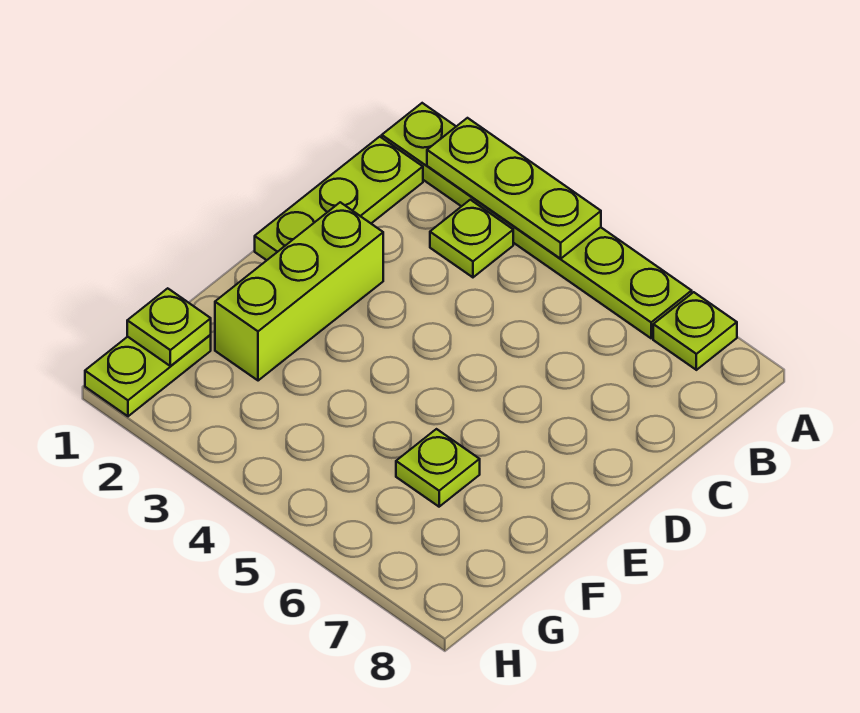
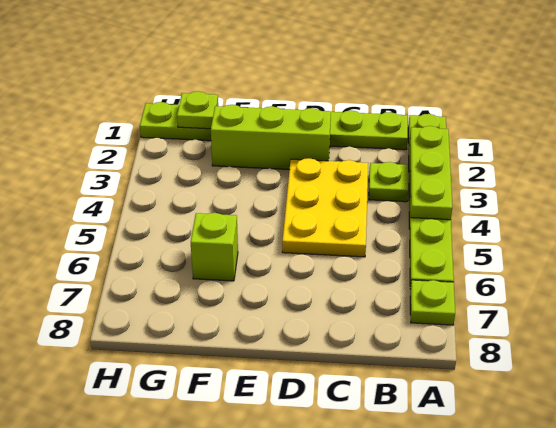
none -> yellow plate C3:D5 level 1
lime plate F6 level 1 -> lime brick F6 level 1

